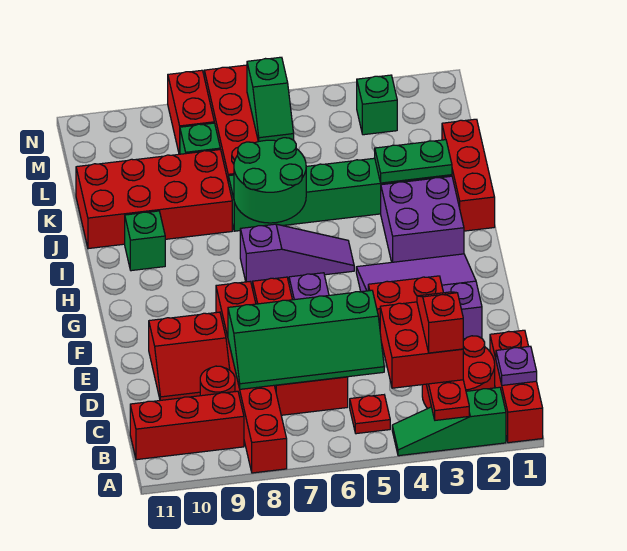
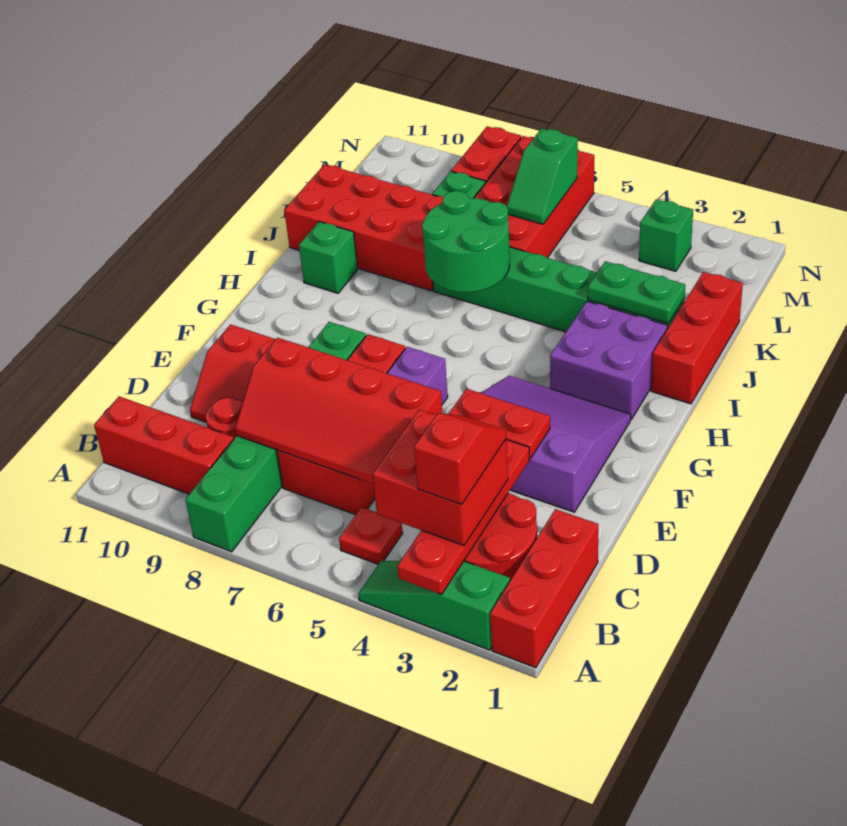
red brick A8:F8 level 1 -> green brick A8:F8 level 1
purple plate B1 level 2 -> none
green slope C5:D8 level 2 top D -> red slope C5:D8 level 2 top D
purple slope H5:H7 level 1 top 7 -> none

